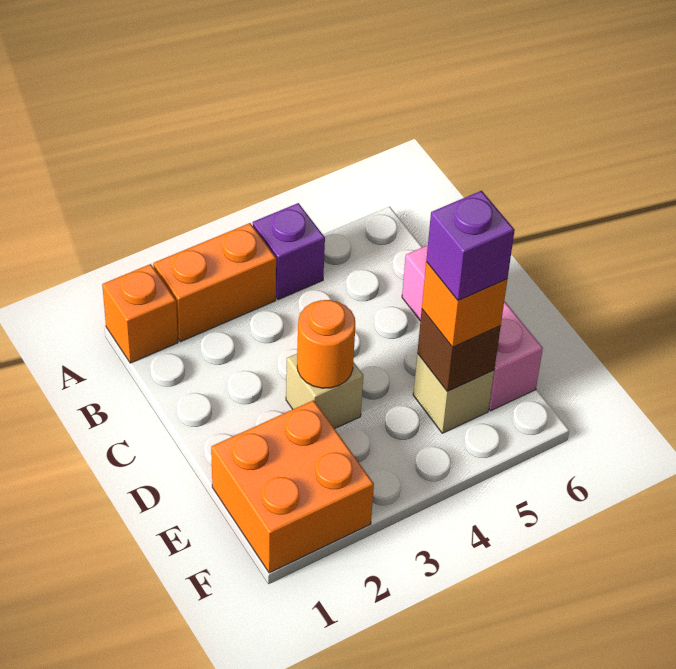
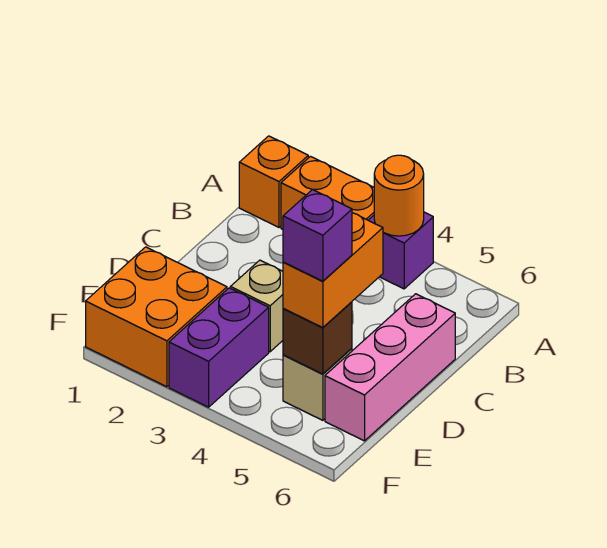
orange round brick D3 level 2 -> orange round brick A4 level 2
none -> purple brick E3:F3 level 1
orange brick E5 level 3 -> orange brick D5:E5 level 3

